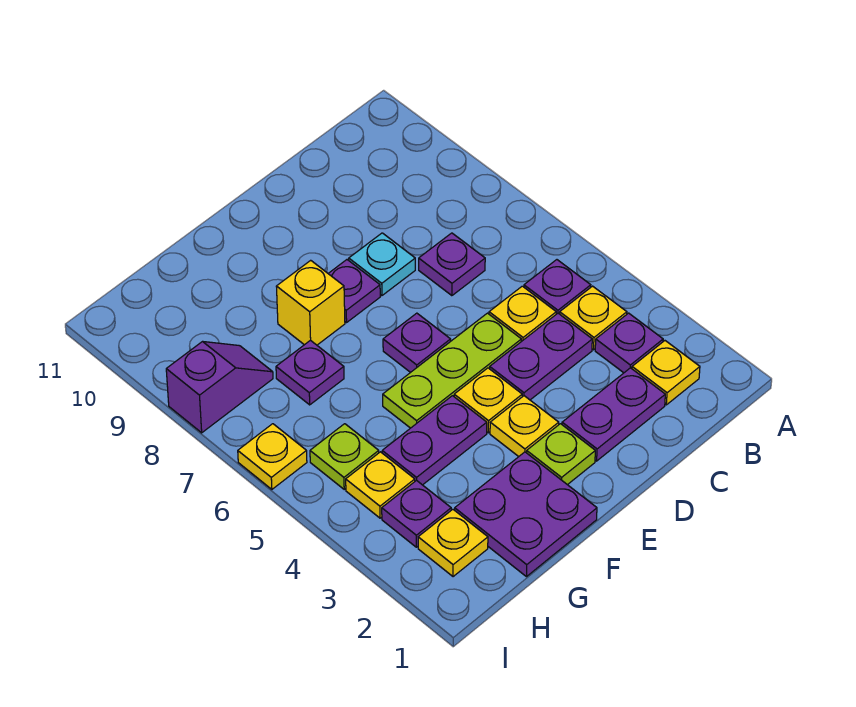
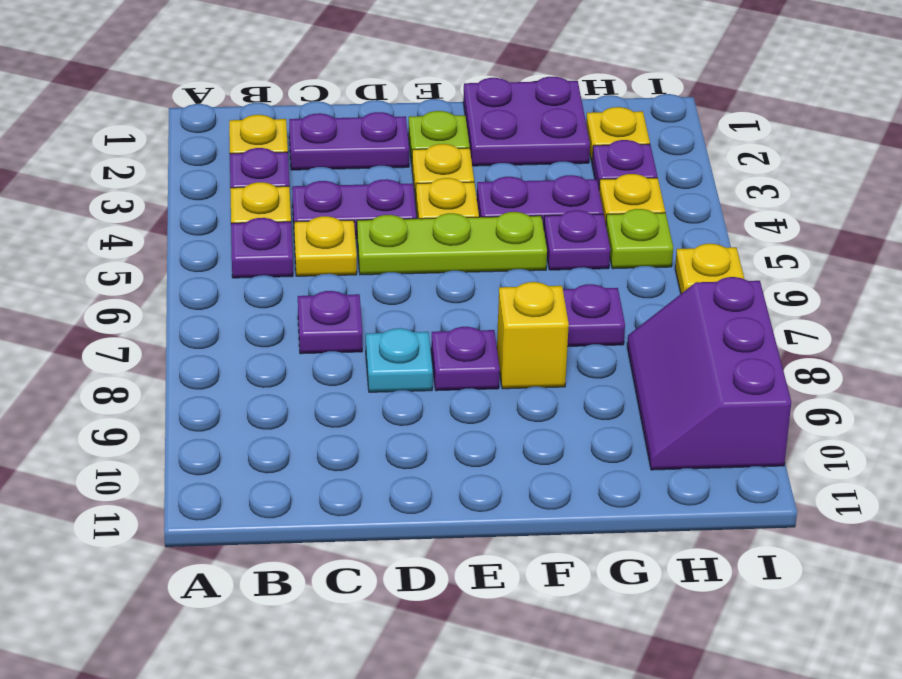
purple plate E6 level 1 -> purple plate G5 level 1
purple slope H8:I8 level 1 top I -> purple slope H8:I10 level 1 top I

